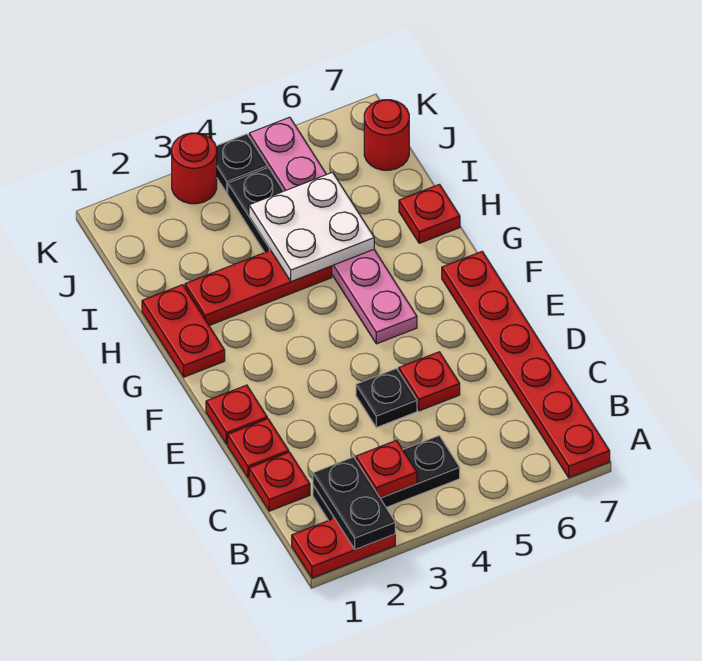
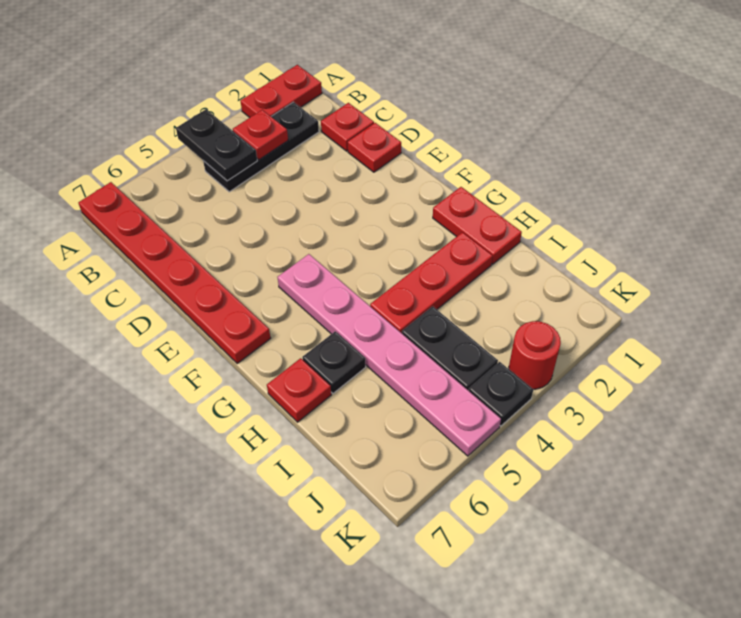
black plate A2:B2 level 2 -> black plate A4:B4 level 2
black plate D4 level 1 -> black plate H6 level 1
red plate D5 level 1 -> none
red plate E1 level 1 -> none
white plate H4:I5 level 2 -> none
red round brick J7 level 1 -> none

